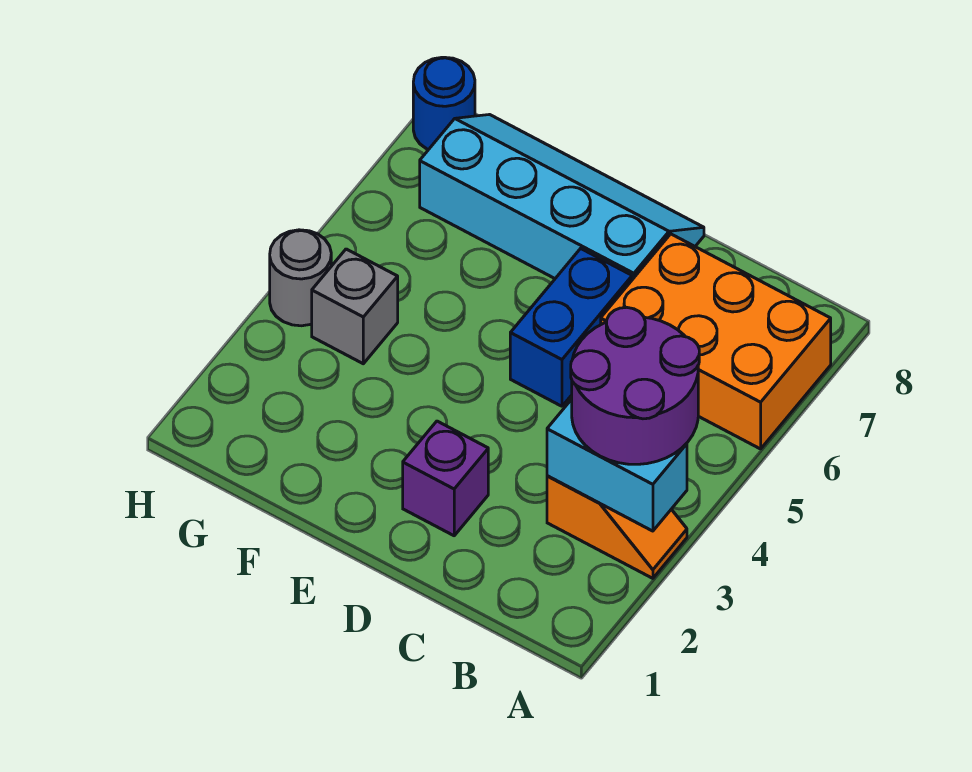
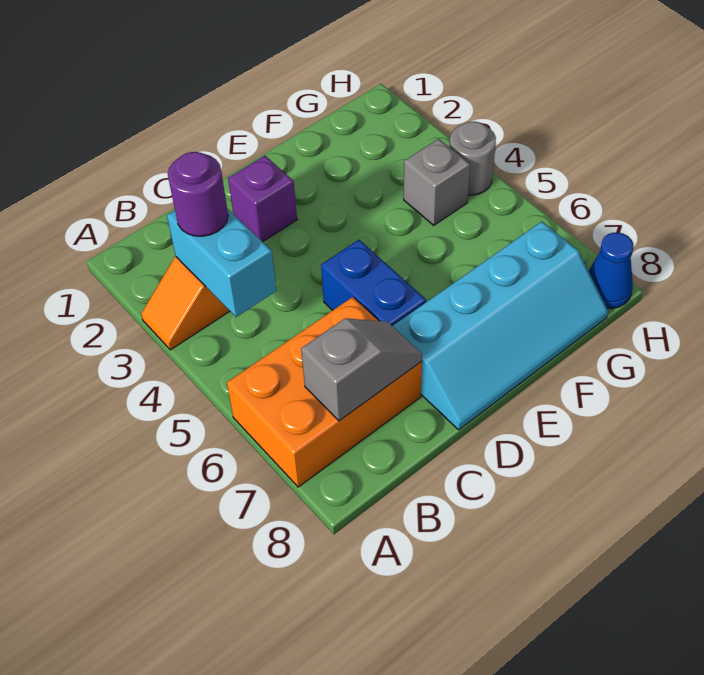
cyan brick A3:B3 level 2 -> cyan brick B3:B4 level 2
purple round brick A3:B4 level 3 -> purple round brick B3 level 3
none -> grey slope B7:C7 level 2 top B
blue round brick H8 level 1 -> blue cone H8 level 1

